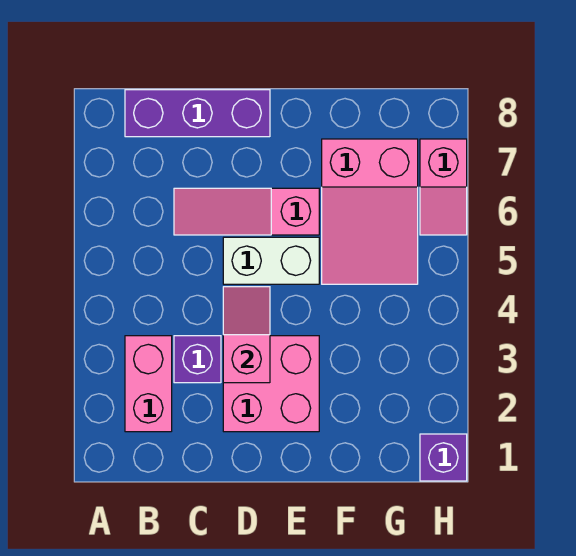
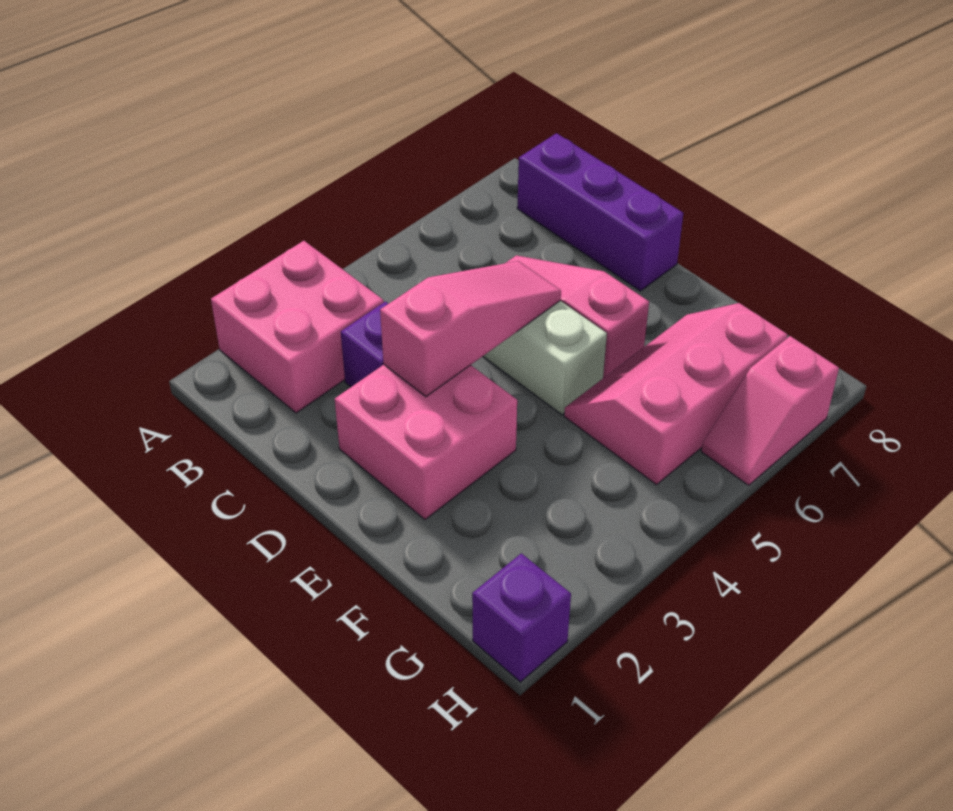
pink brick B2:B3 level 1 -> pink brick A2:B3 level 1
pink slope D3:D4 level 2 top 3 -> pink slope D3:D5 level 2 top 3
pink slope F5:G7 level 1 top 7 -> pink slope F5:G7 level 1 top G

